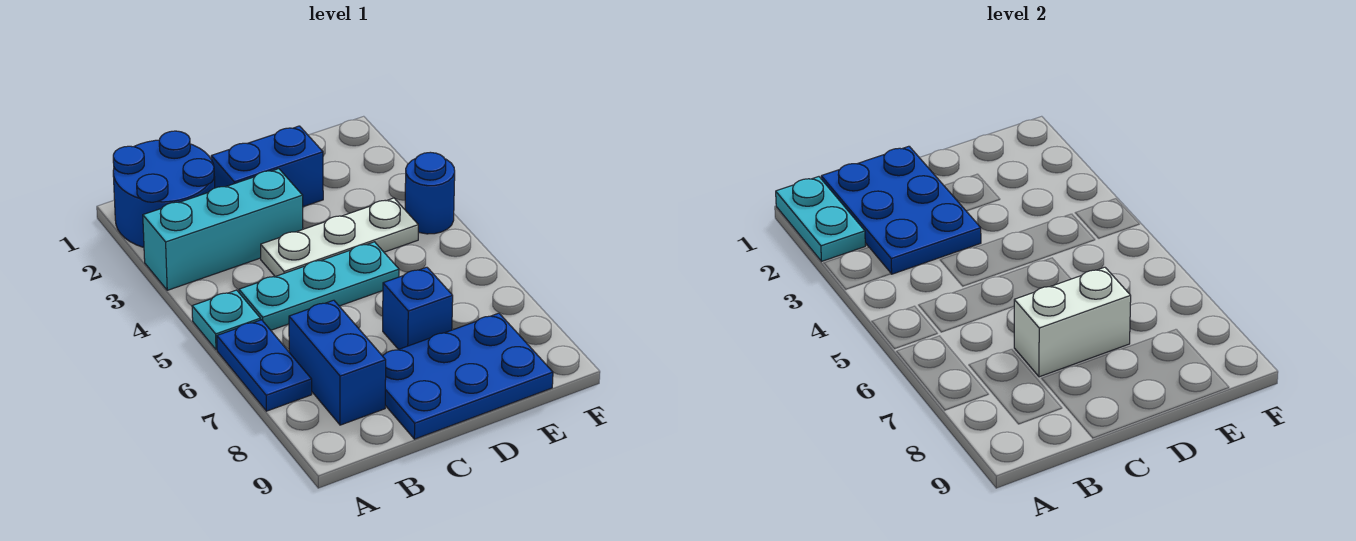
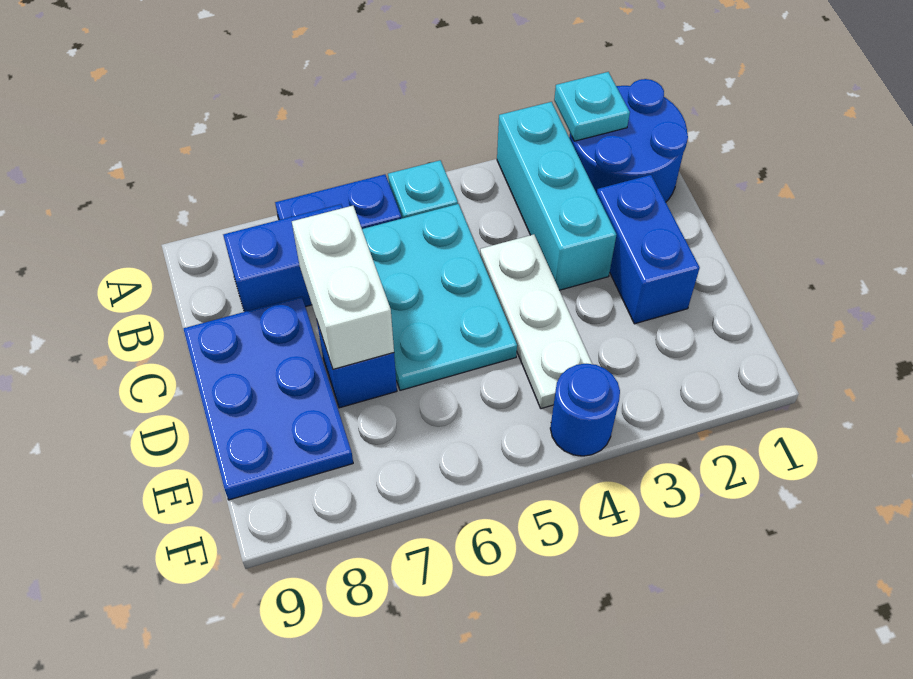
cyan plate A1:A2 level 2 -> cyan plate A2 level 2
blue plate B1:C3 level 2 -> none
cyan plate B5:D5 level 1 -> cyan plate B5:D6 level 1

